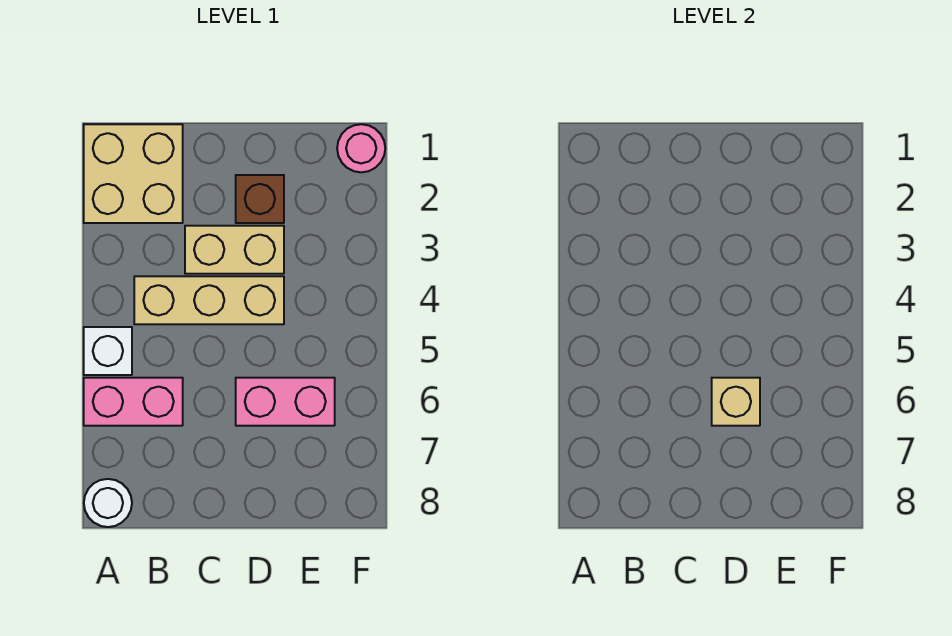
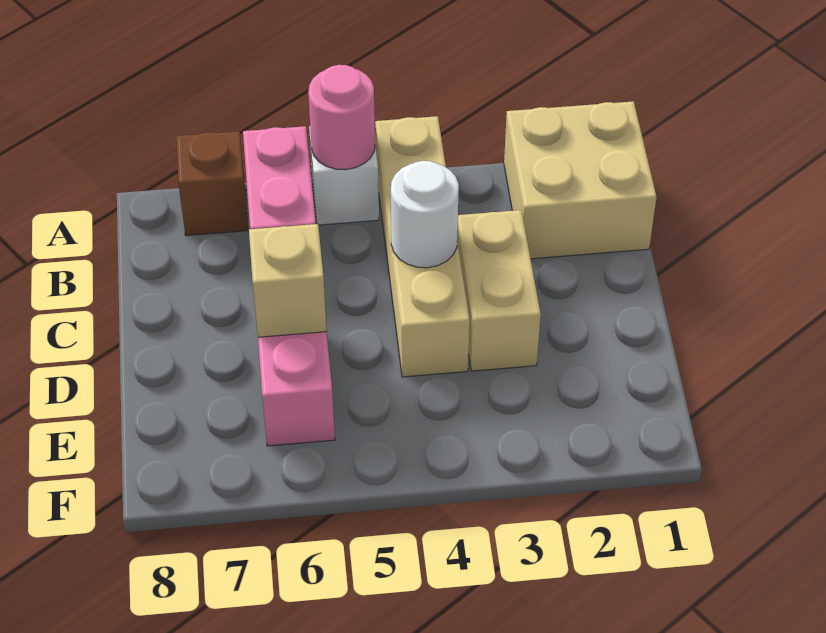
white round brick A8 level 1 -> white round brick C4 level 2
tan brick B4:D4 level 1 -> tan brick A4:D4 level 1
brown brick D2 level 1 -> brown brick A7 level 1
pink round brick F1 level 1 -> pink round brick A5 level 2

